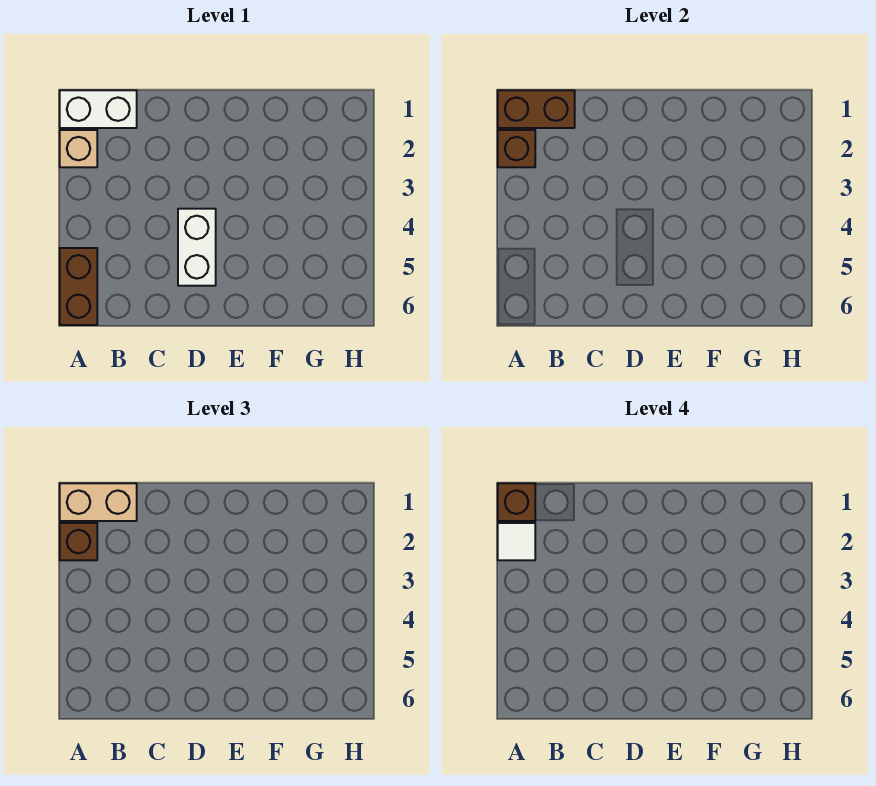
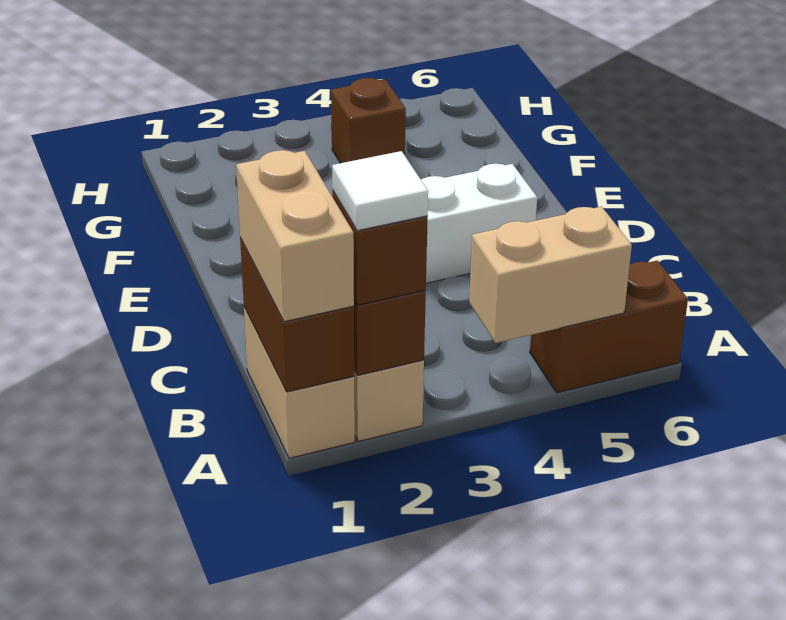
white brick A1:B1 level 1 -> tan brick A1:B1 level 1
brown brick A1 level 4 -> brown brick G4 level 1
none -> tan brick A4:A5 level 2

